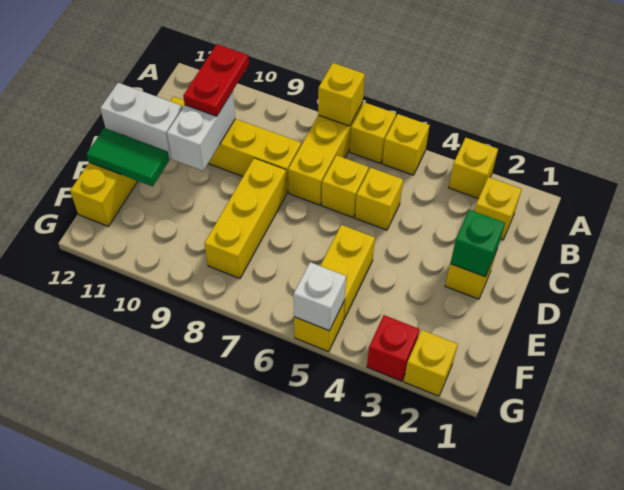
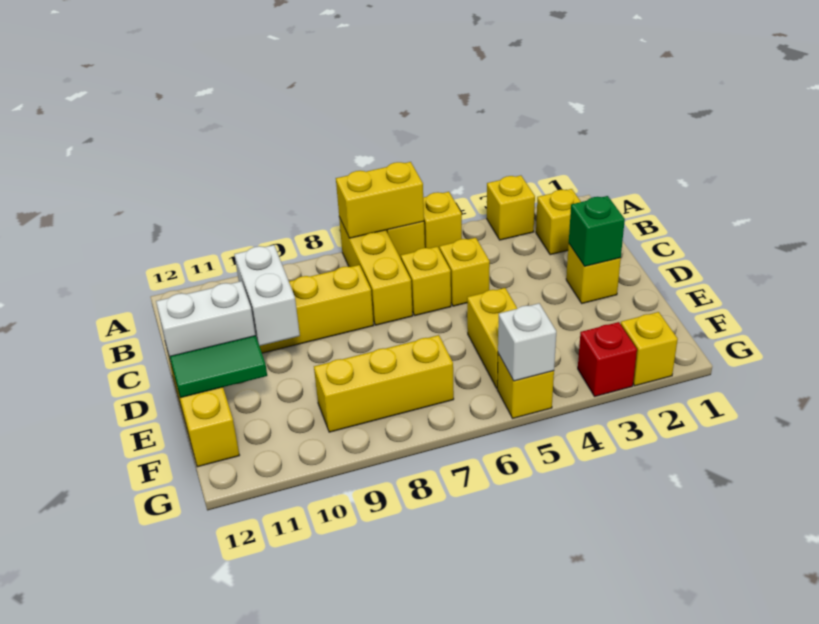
yellow brick A7 level 2 -> yellow brick A6:A7 level 2
red plate B10:C10 level 3 -> none
yellow brick D8:F8 level 1 -> yellow brick F7:F9 level 1

